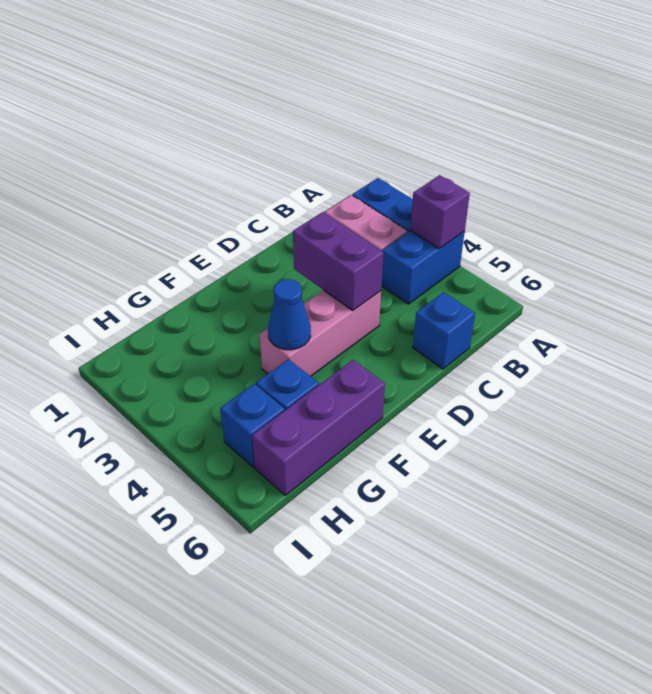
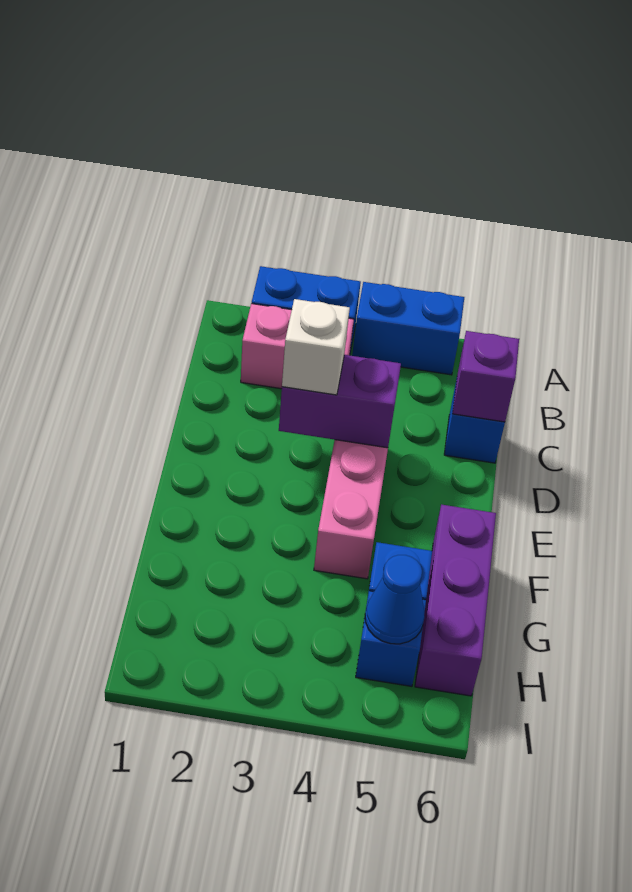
blue brick A4:B4 level 1 -> blue brick A4:A5 level 1
purple brick A4 level 2 -> purple brick C6 level 2
none -> white brick D3 level 3
blue cone F4 level 2 -> blue cone H5 level 2

